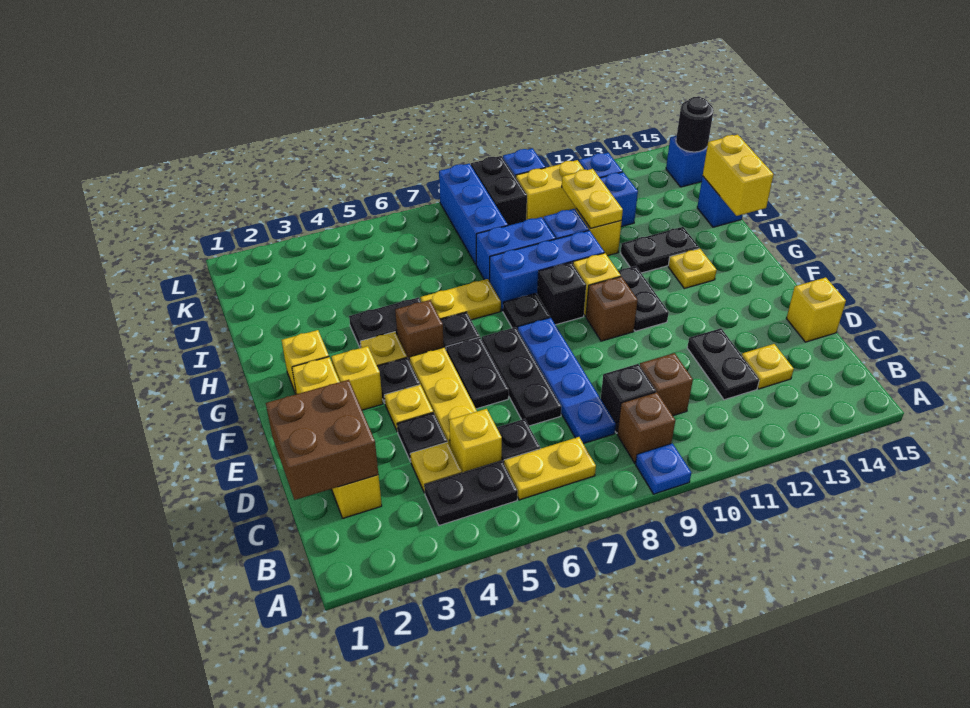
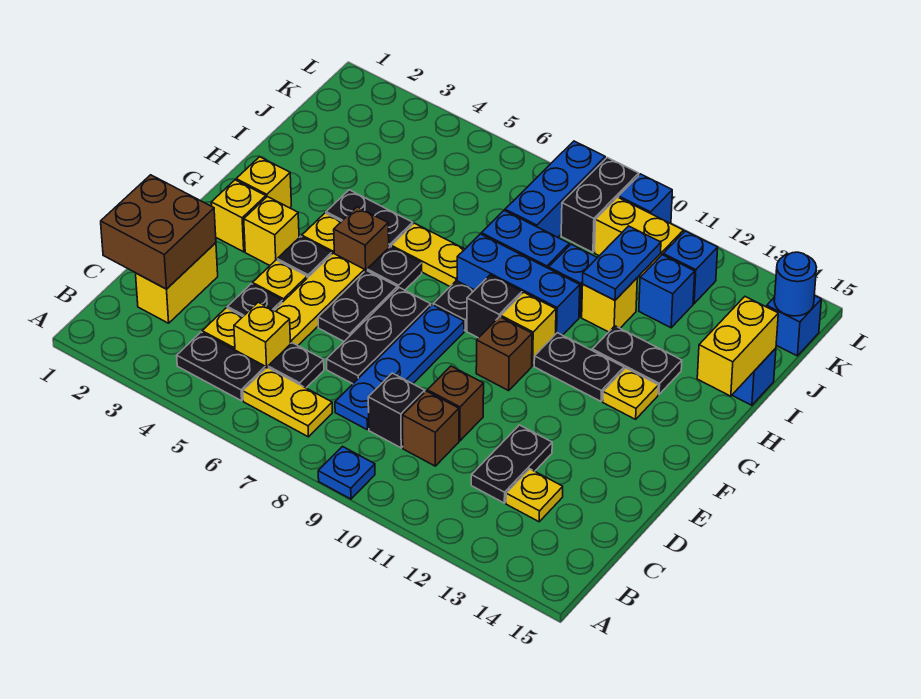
brown brick B9 level 1 -> brown brick D10 level 1
yellow brick D15 level 1 -> none
black plate F11:G11 level 1 -> black plate G11:G12 level 1
yellow plate I11:J11 level 2 -> blue plate I11:J11 level 2
black round brick K15 level 2 -> blue round brick K15 level 2

